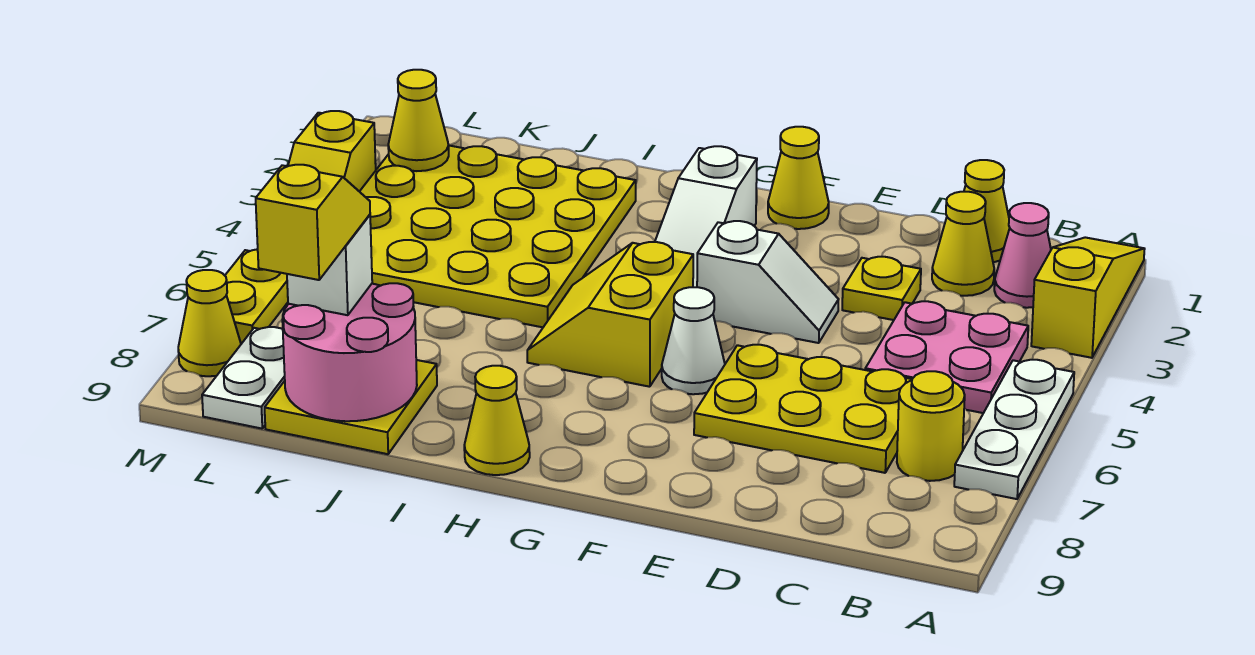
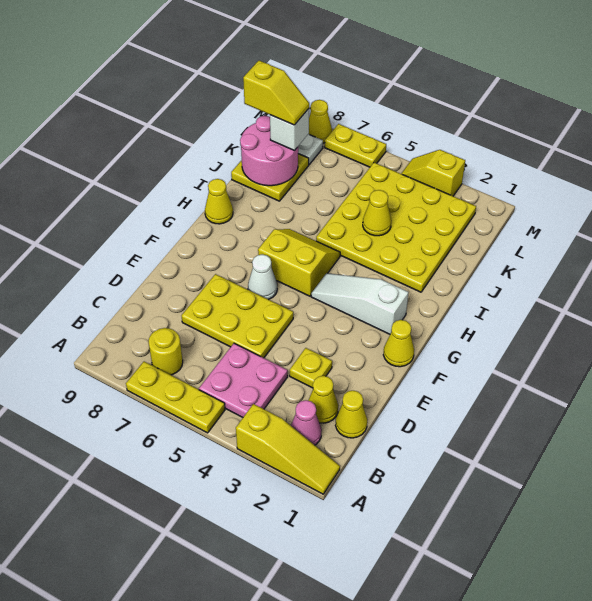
white plate A5:A7 level 1 -> yellow plate A5:A7 level 1
yellow plate C6:E7 level 1 -> yellow plate D5:E7 level 1
white slope E4:F4 level 1 top F -> none
yellow cone L2 level 2 -> yellow cone J4 level 2

